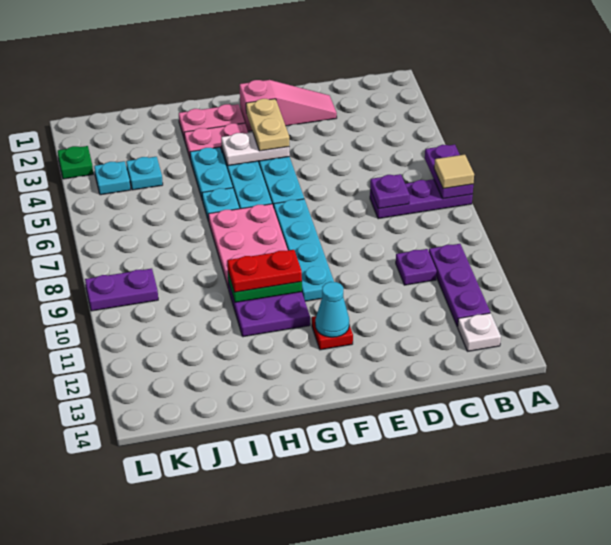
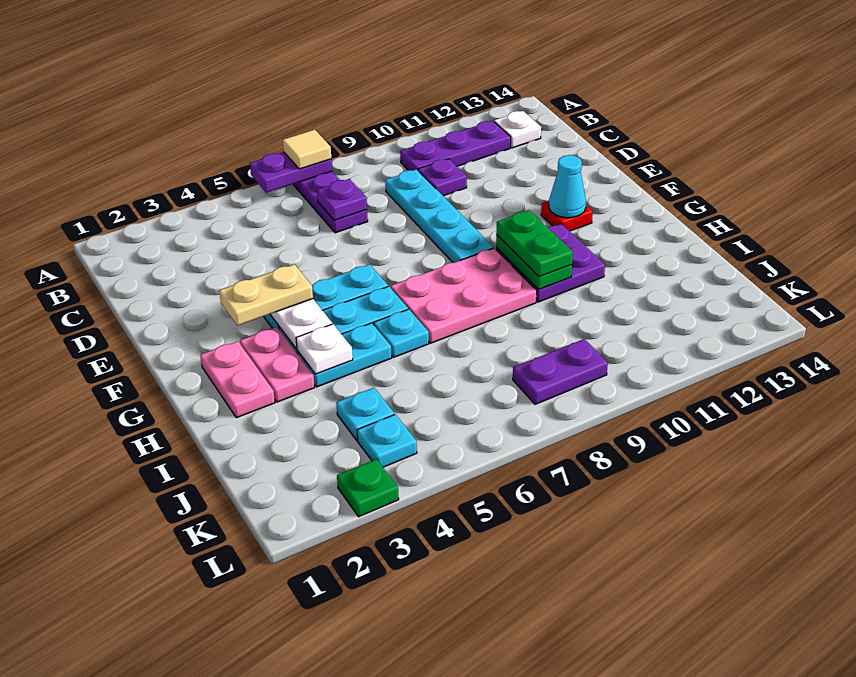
pink slope D2:F2 level 1 top F -> none
cyan plate F7:F10 level 1 -> cyan plate C9:F9 level 1
red plate G10:H10 level 3 -> green plate G10:H10 level 3
none -> white plate H4 level 2
purple plate K9:L9 level 1 -> purple plate K8:K9 level 1

